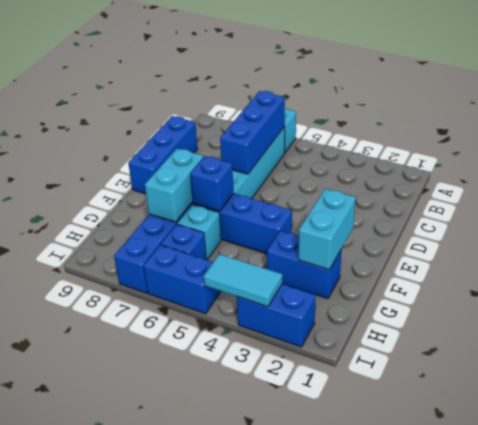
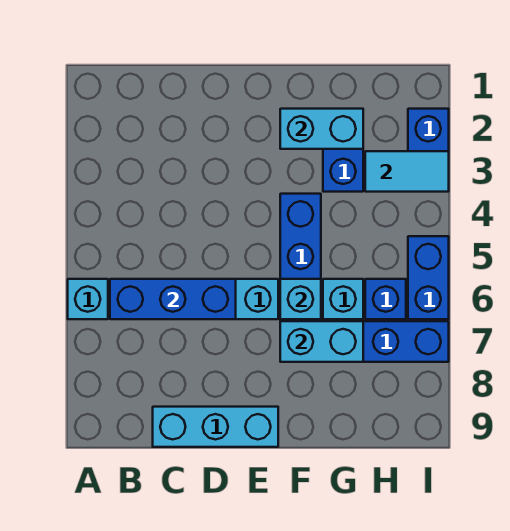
blue brick C9:E9 level 1 -> cyan brick C9:E9 level 1
blue brick F6 level 2 -> cyan brick F6 level 2
cyan tile I3:I4 level 2 -> cyan tile H3:I3 level 2

